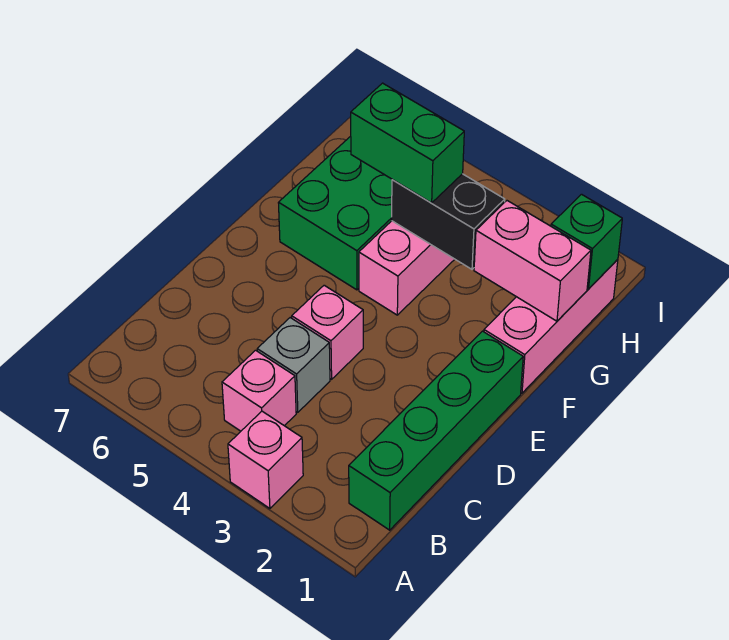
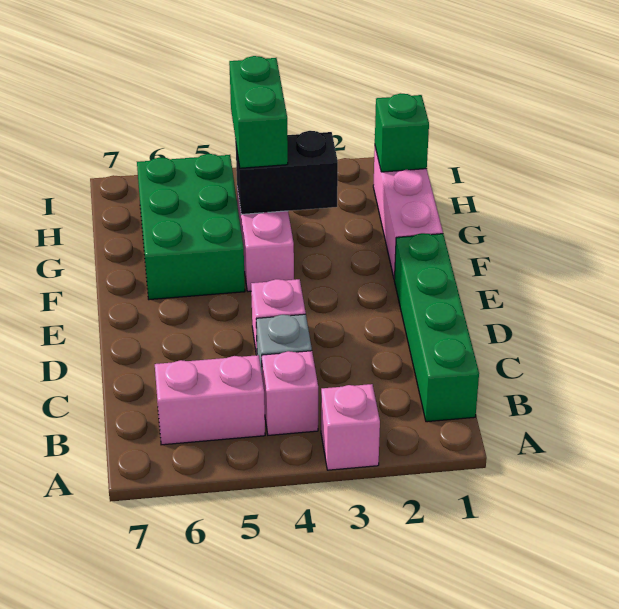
pink brick G1:G2 level 2 -> pink brick B5:B6 level 1
green brick G4:G5 level 3 -> green brick G4:H4 level 3

